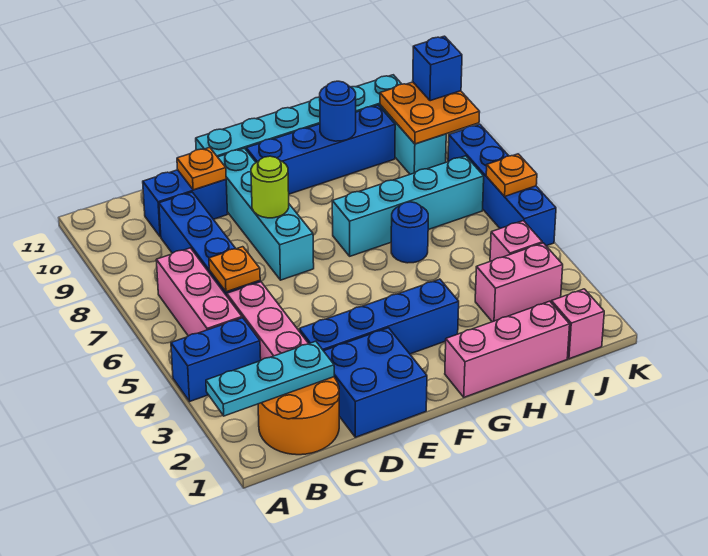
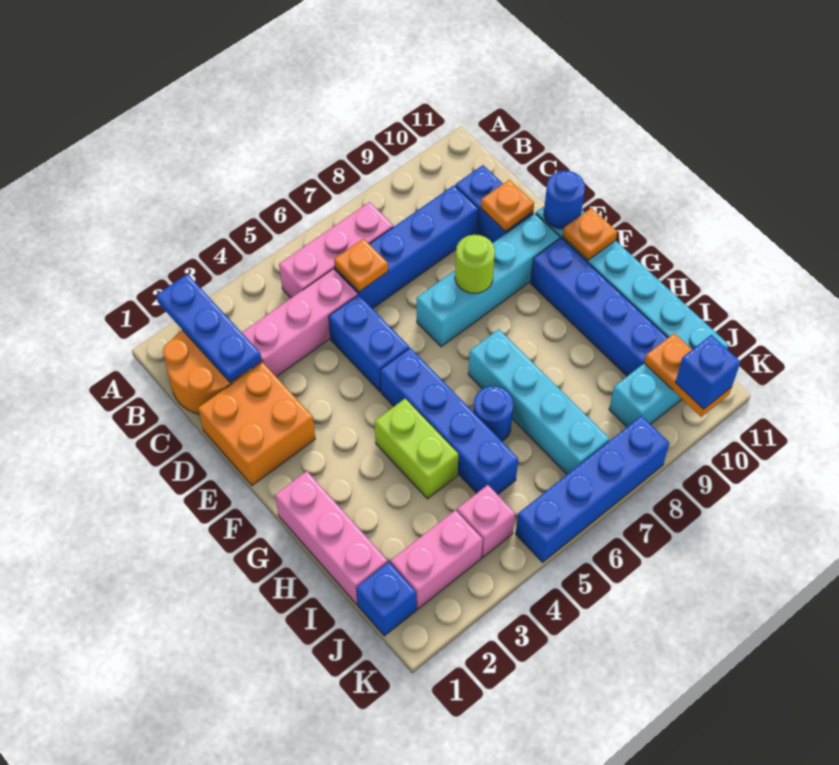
cyan plate A2:C2 level 2 -> blue plate A2:C2 level 2
blue brick A4:B4 level 1 -> blue brick D5:E5 level 1
blue brick D1:E2 level 1 -> orange brick D1:E2 level 1
blue brick D3:G3 level 1 -> blue brick F5:I5 level 1
none -> lime brick G4:H4 level 1
blue round brick H10 level 2 -> blue round brick E11 level 2
pink brick I3:J3 level 1 -> pink brick J2:J3 level 1
pink brick J1 level 1 -> blue brick J1 level 1
orange plate J9:K10 level 2 -> orange plate J10:K10 level 2
orange plate K6 level 2 -> orange plate F11 level 2

